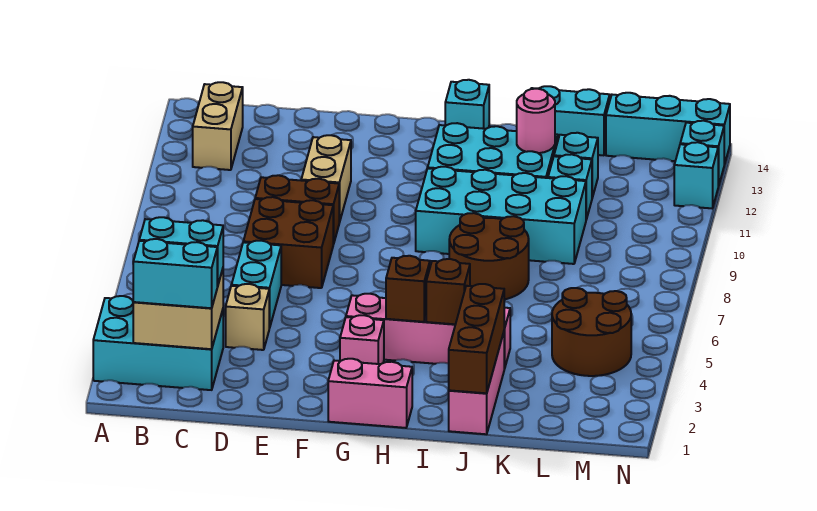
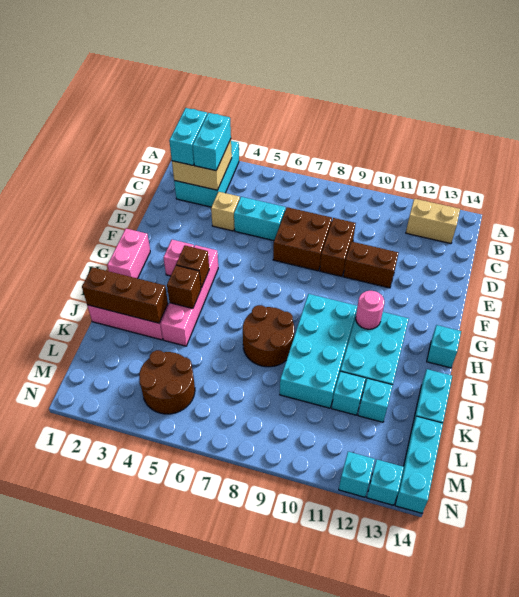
tan brick E10:E11 level 1 -> brown brick E10:E11 level 1
pink round brick J12 level 2 -> pink round brick H11 level 2

